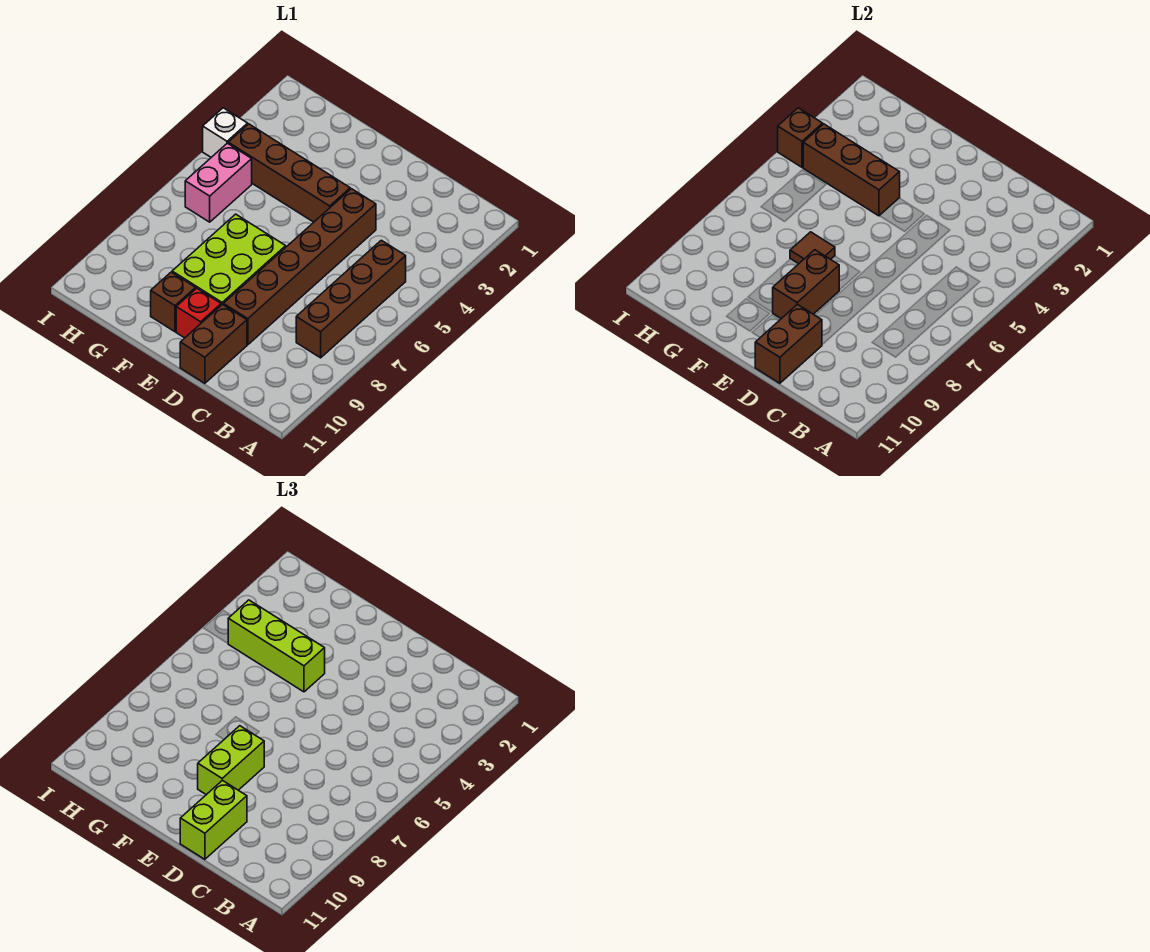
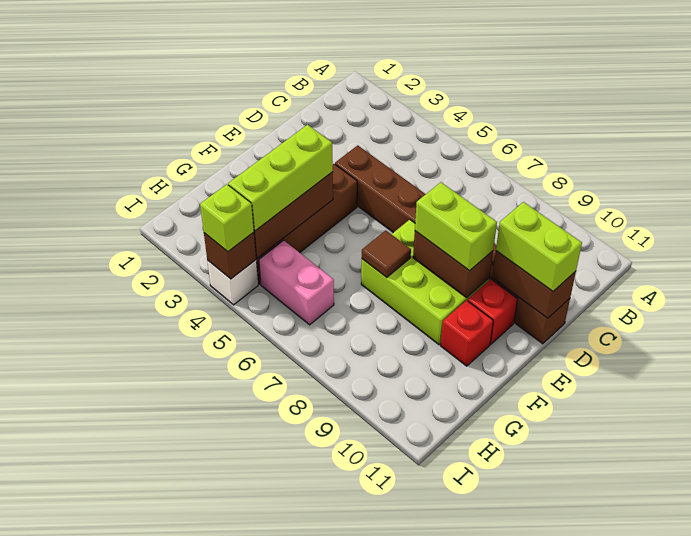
brown brick B5:B8 level 1 -> none
brown brick F10 level 1 -> red brick F10 level 1
none -> lime brick I4 level 3

